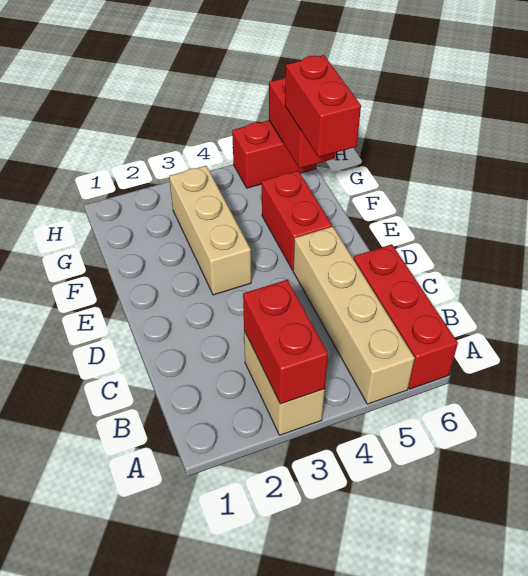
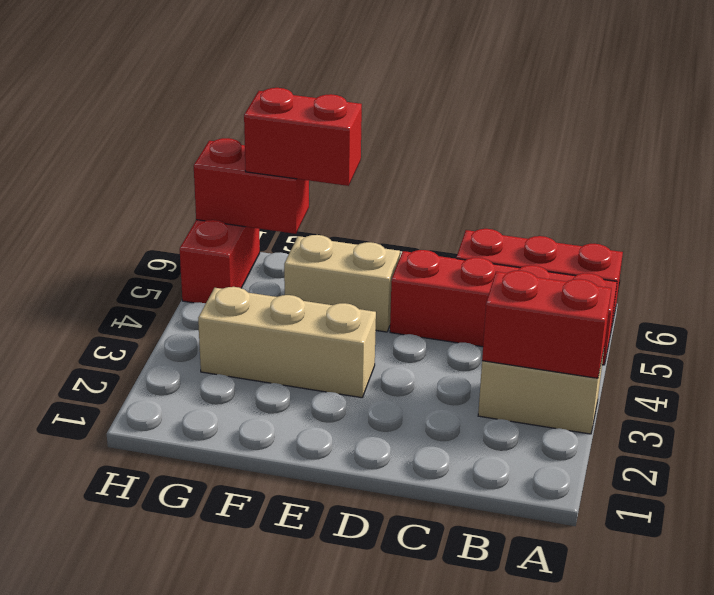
tan brick A5:D5 level 1 -> red brick A5:D5 level 1
red brick E5:F5 level 1 -> tan brick E5:F5 level 1

